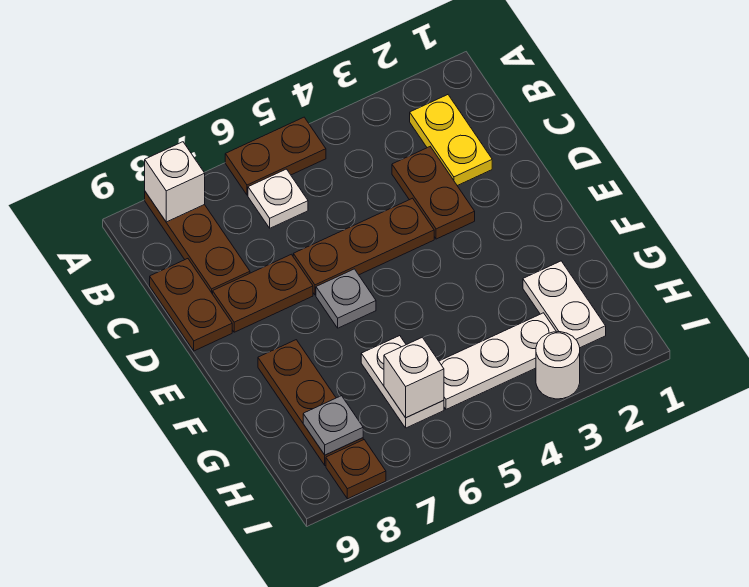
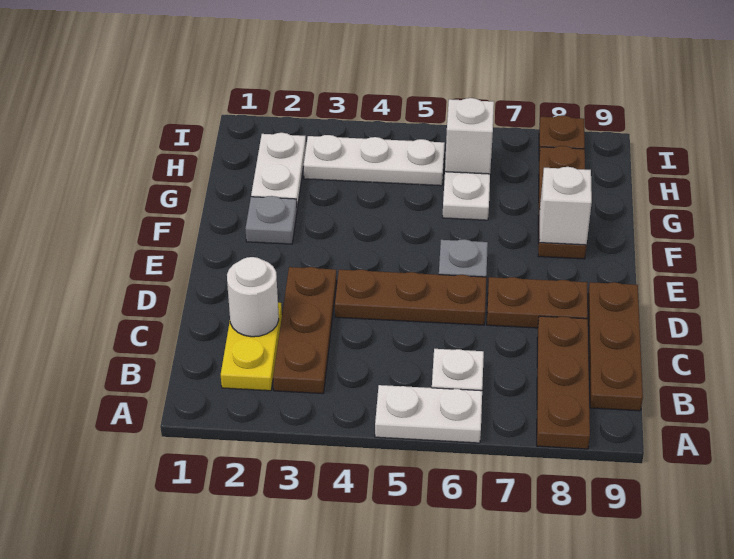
brown plate A5:A6 level 1 -> white plate A5:A6 level 1
white brick A8 level 2 -> white brick F8 level 2
brown plate C3:D3 level 1 -> brown plate B3:D3 level 1
brown plate C9:D9 level 1 -> brown plate B9:D9 level 1
grey plate H8 level 2 -> grey plate F2 level 1
white round brick I3 level 1 -> white round brick C2 level 2

